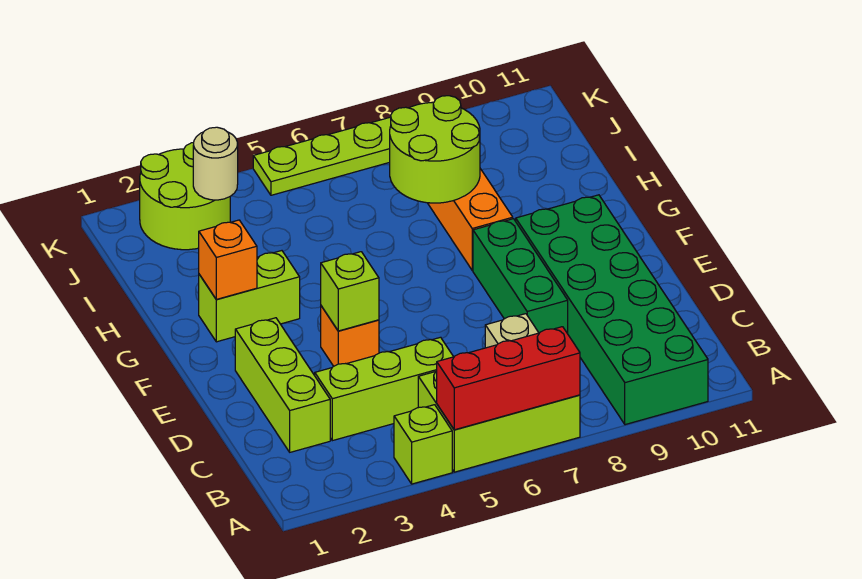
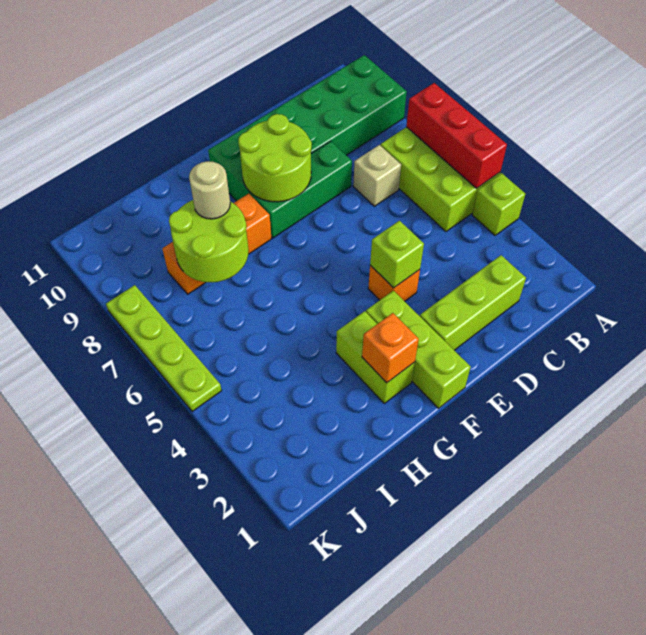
lime brick C3:C5 level 1 -> lime brick F1:F3 level 1
lime round brick J2:K3 level 1 -> lime round brick E8:F9 level 2
tan round brick J3 level 2 -> tan round brick H8 level 3

